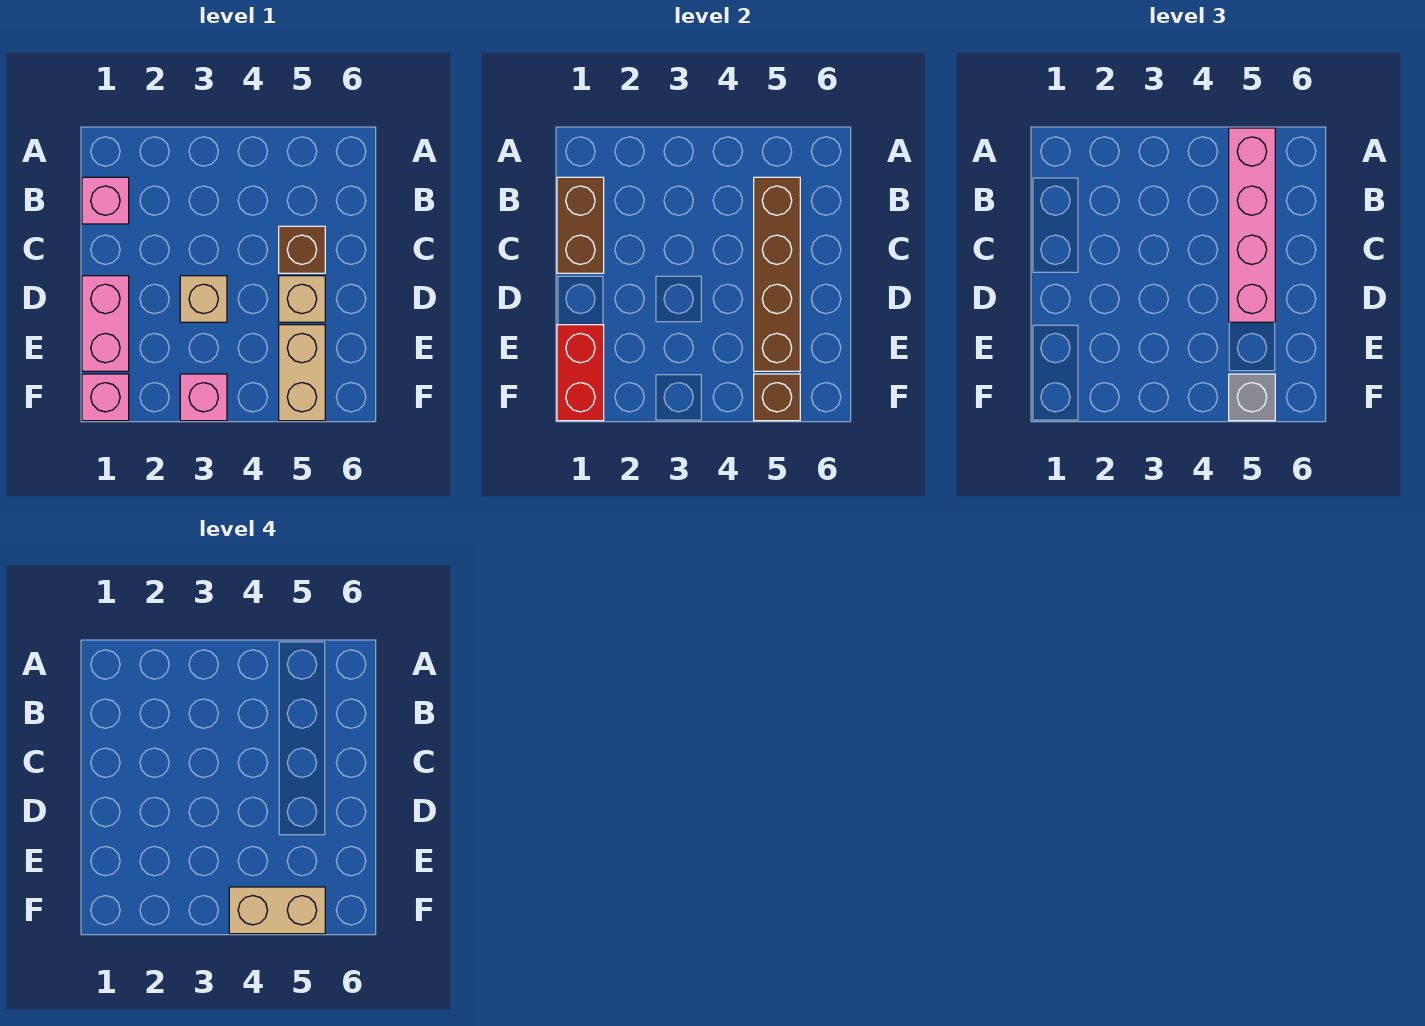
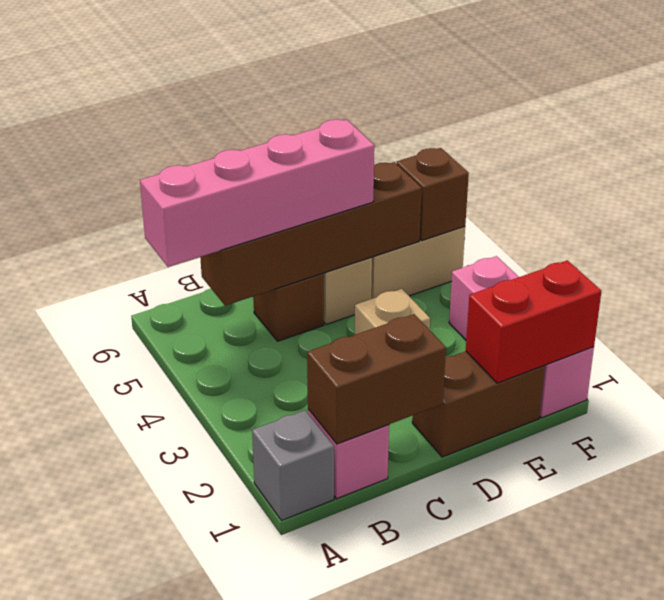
pink brick D1:E1 level 1 -> brown brick D1:E1 level 1
tan brick F4:F5 level 4 -> none
grey brick F5 level 3 -> grey brick A1 level 1

